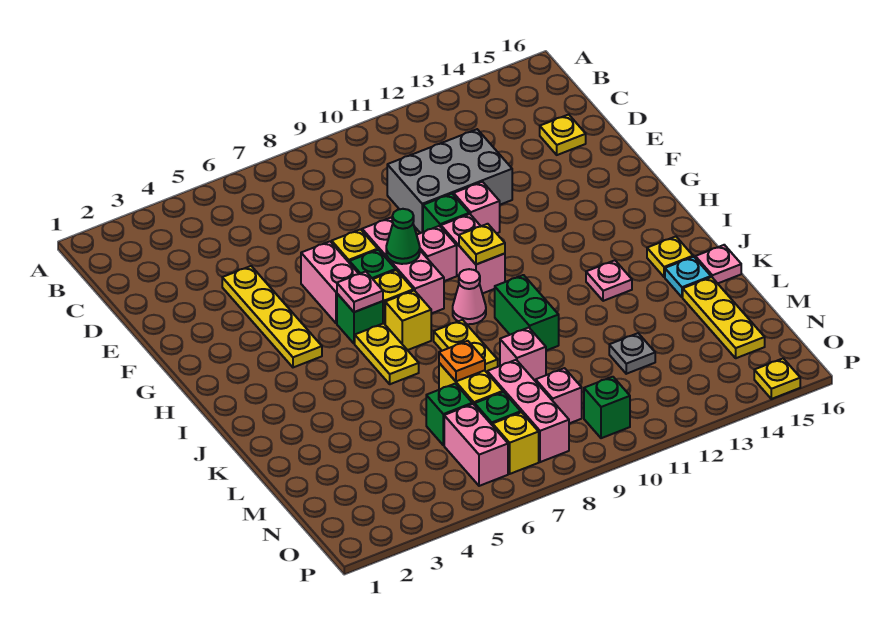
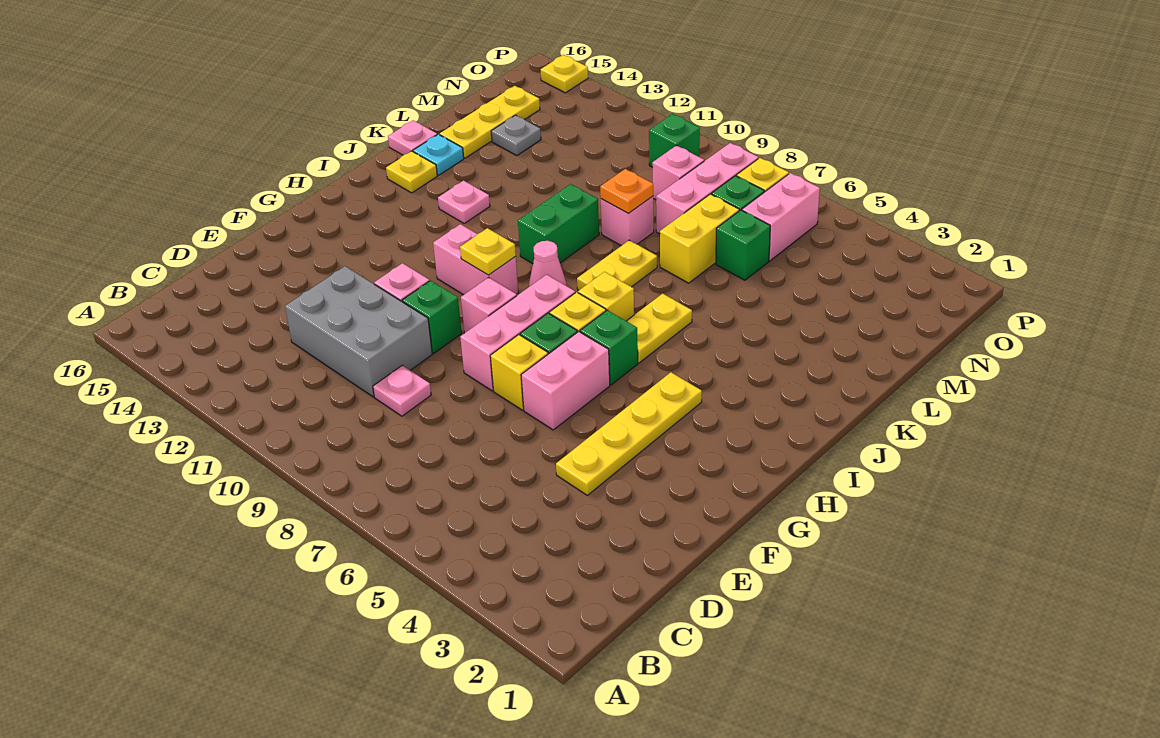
yellow plate D15 level 1 -> none
green cone G8 level 2 -> none
pink brick G10:H10 level 1 -> pink brick H10:H11 level 1
pink plate H6 level 2 -> pink plate D9 level 1
orange plate L7 level 2 -> orange plate L9 level 2
grey plate M12 level 1 -> grey plate M14 level 1

